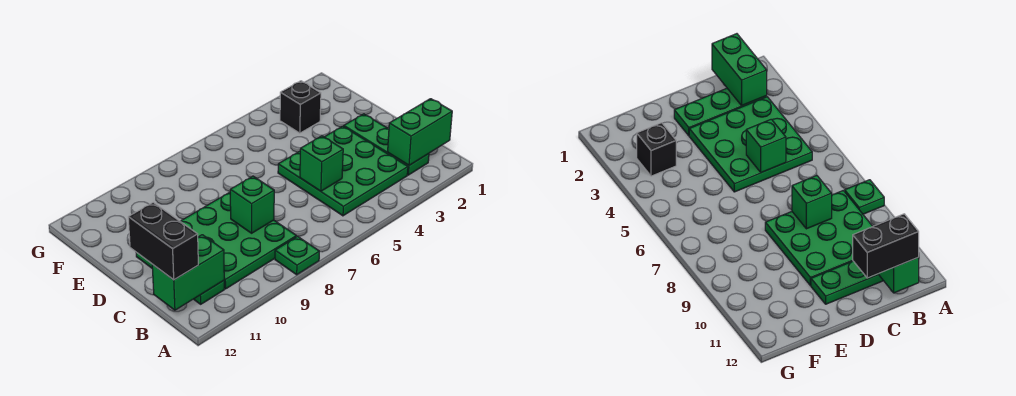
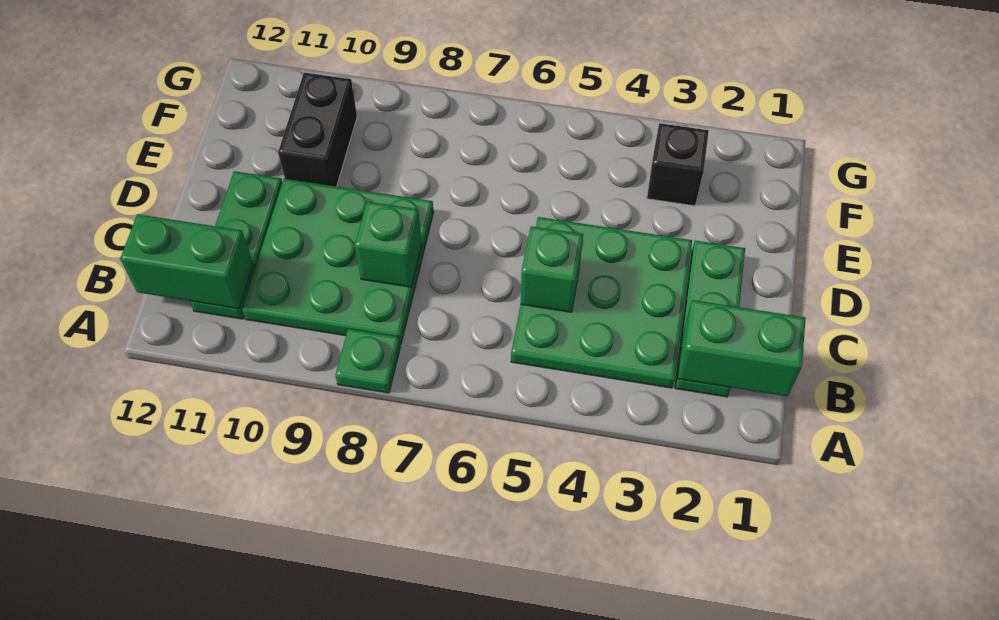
black brick B12:C12 level 3 -> black brick E10:F10 level 1

